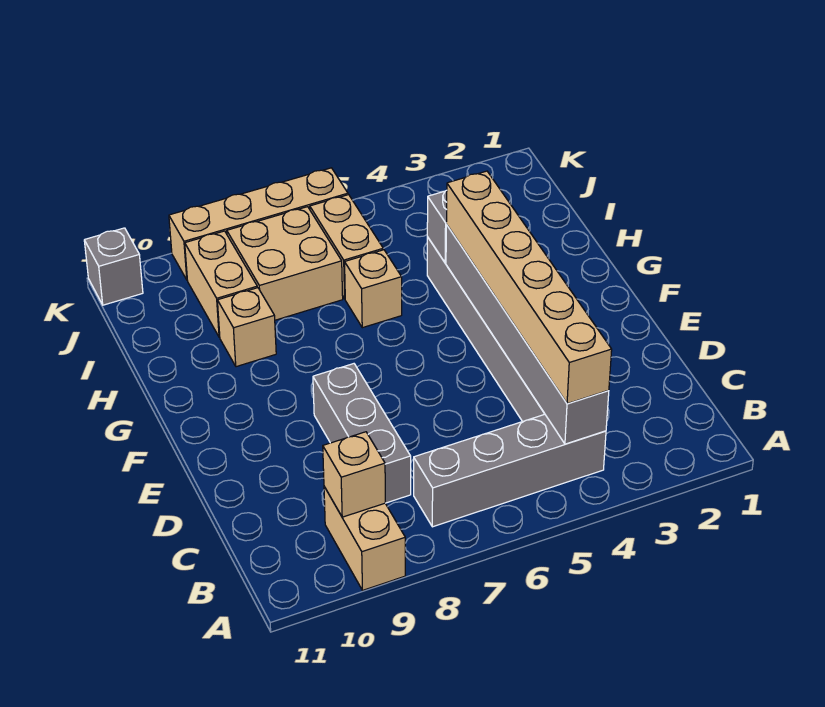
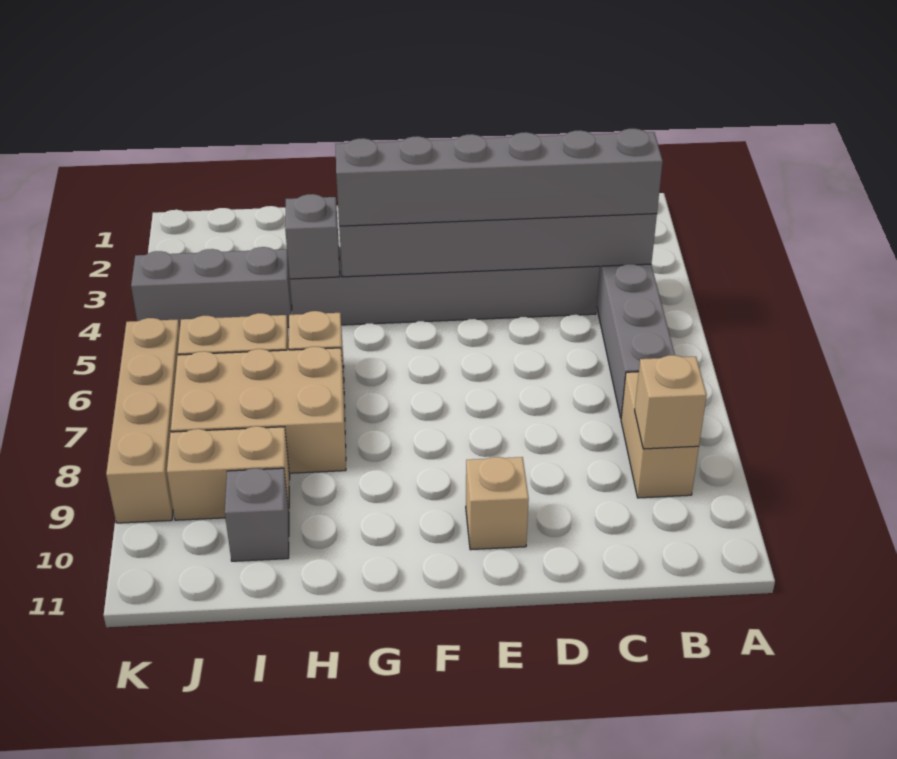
tan brick A9:B9 level 1 -> tan brick B8:B9 level 1
tan brick B4:G4 level 3 -> grey brick B4:G4 level 3
grey brick C8:E8 level 1 -> grey brick I4:K4 level 1
tan brick H9 level 1 -> tan brick E10 level 1
tan brick I7:J8 level 1 -> tan brick H7:J8 level 1
grey brick K11 level 1 -> grey brick I10 level 1

